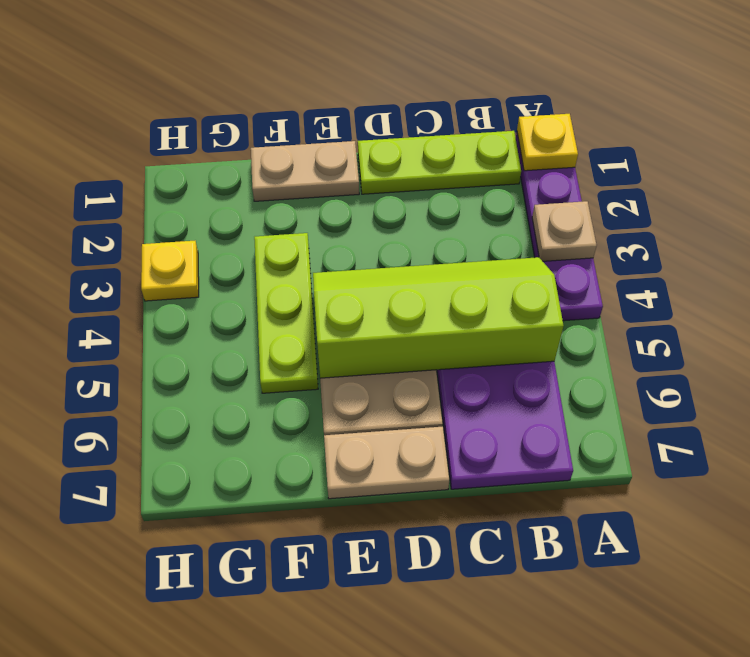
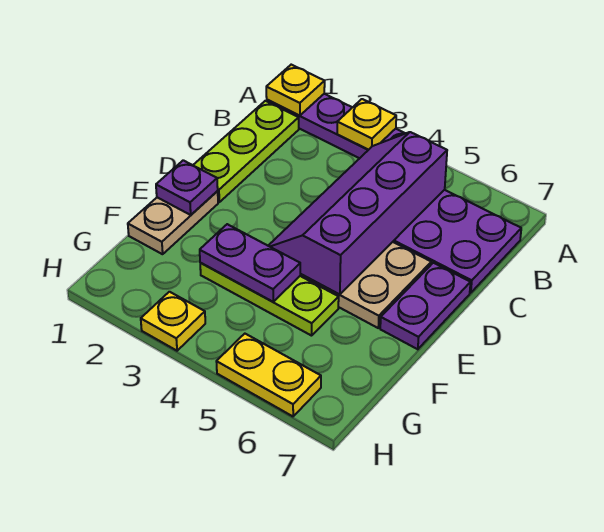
tan plate A3 level 2 -> yellow plate A3 level 2
lime slope B4:E5 level 2 top 5 -> purple slope B4:E5 level 2 top 5
tan plate D7:E7 level 1 -> purple plate D7:E7 level 1
none -> purple plate E1 level 2
none -> purple plate F3:F4 level 2
none -> yellow plate H5:H6 level 1

